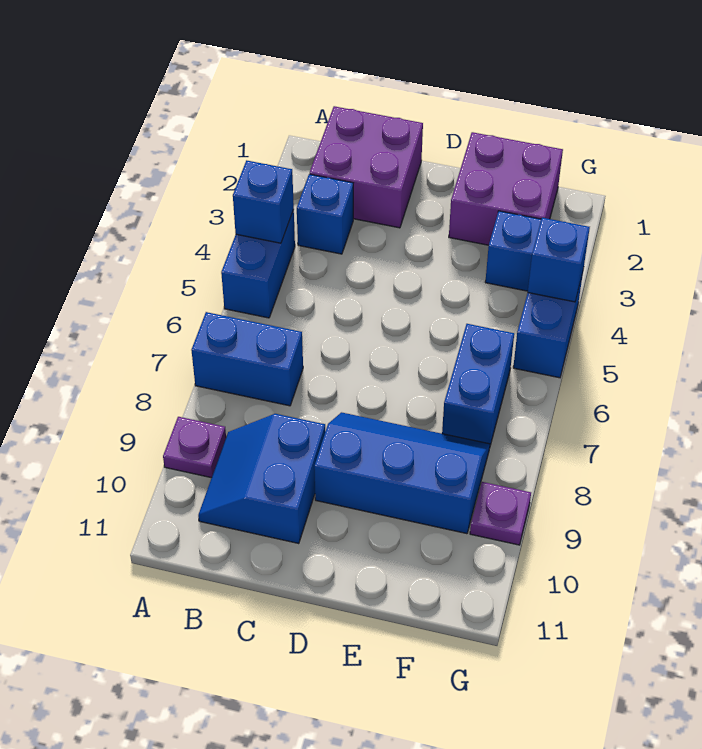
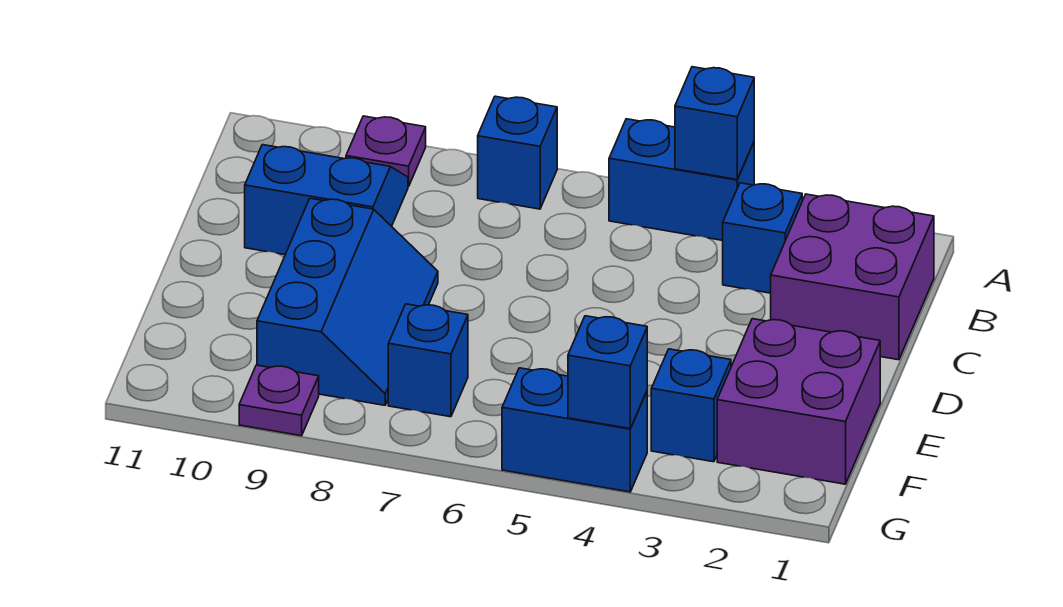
blue brick A7:B7 level 1 -> blue brick A7 level 1
blue brick F6:F7 level 1 -> blue brick F7 level 1

